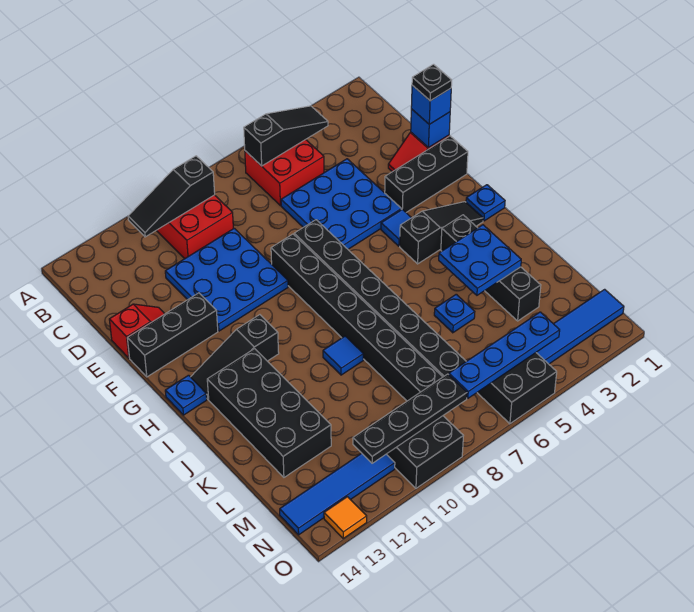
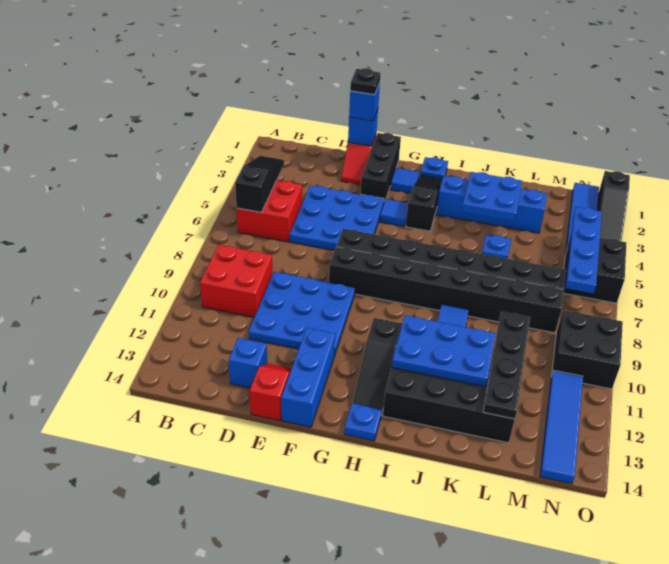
black slope B9:B11 level 2 top 9 -> black slope O1:O3 level 1 top 1
none -> blue brick D13 level 1
black brick F12:F14 level 1 -> blue brick F12:F14 level 1
none -> blue tile G2 level 1
black brick I3:L3 level 1 -> blue brick I3:L3 level 1
none -> blue plate I11:K12 level 2
black plate N8:N11 level 2 -> black plate L10:L13 level 2
orange tile O13 level 1 -> none

